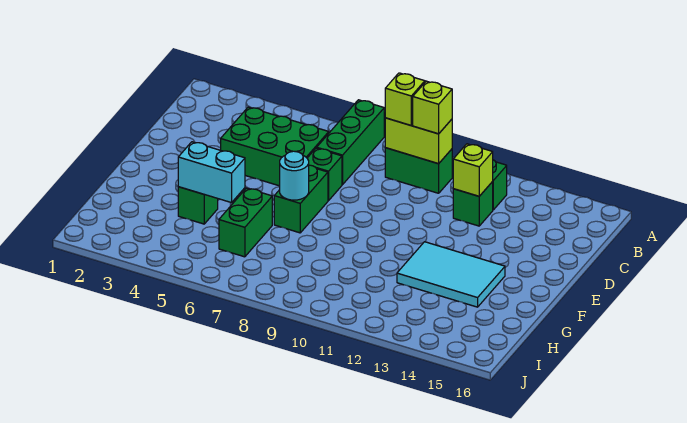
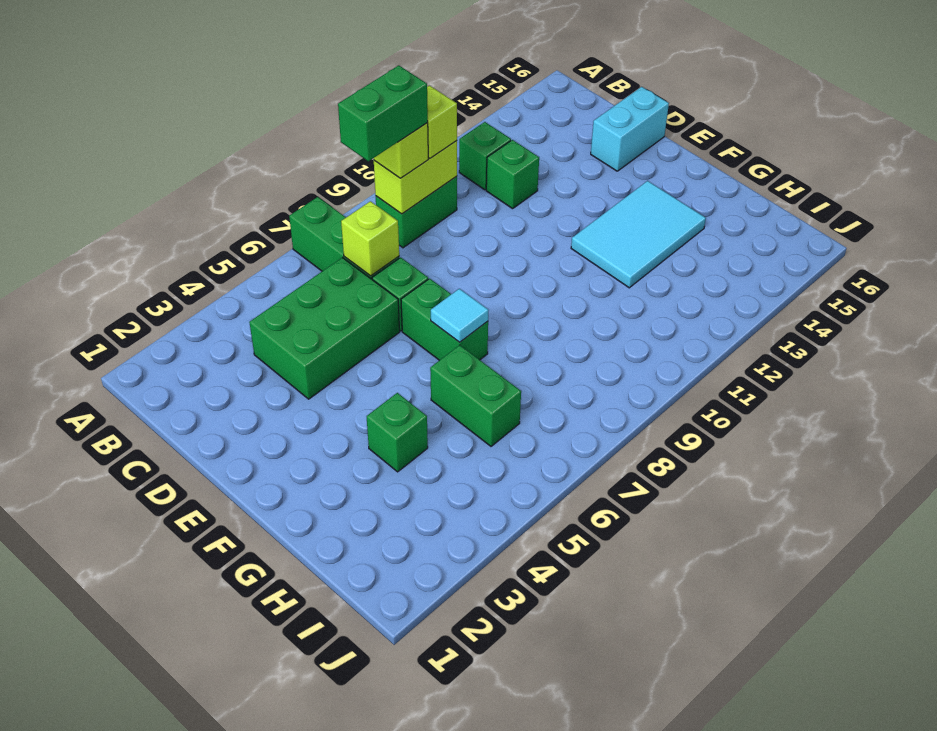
none -> green brick B8:B9 level 4
lime brick C12 level 2 -> lime brick C7 level 2
cyan round brick F7 level 2 -> cyan tile F7 level 2
cyan brick G4:G5 level 2 -> cyan brick D15:D16 level 1

